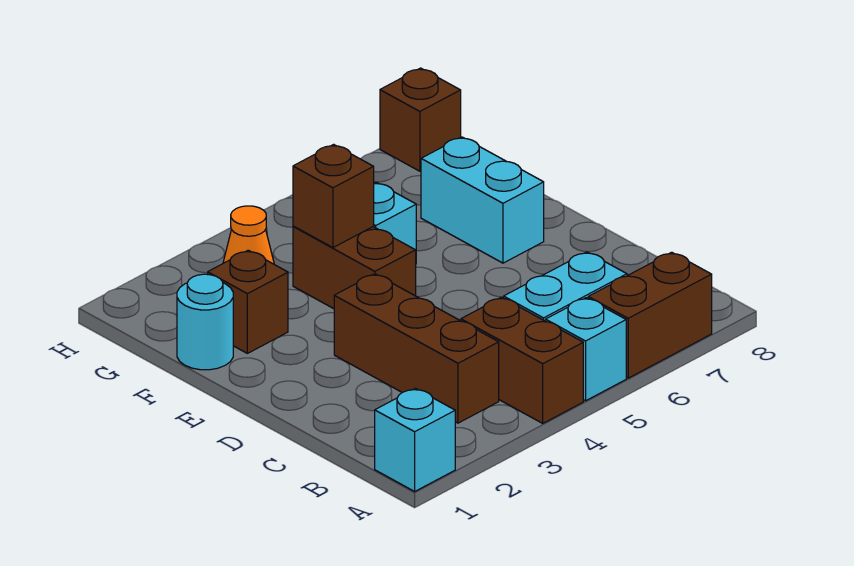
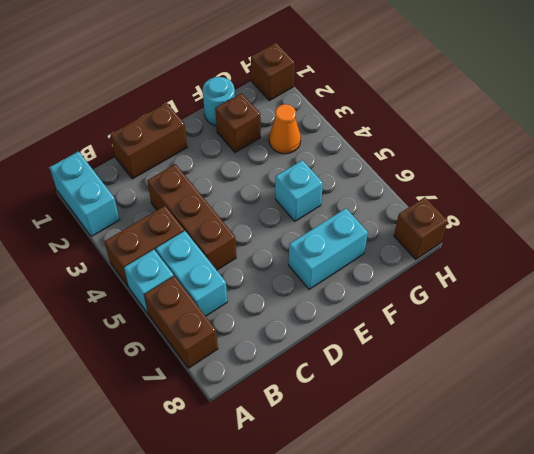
cyan brick A1 level 1 -> cyan brick A1:A2 level 1
brown brick B3:D3 level 1 -> brown brick C3:C5 level 1
brown brick E4:F4 level 1 -> brown brick C1:D1 level 1
brown brick F4 level 2 -> brown brick H1 level 1

